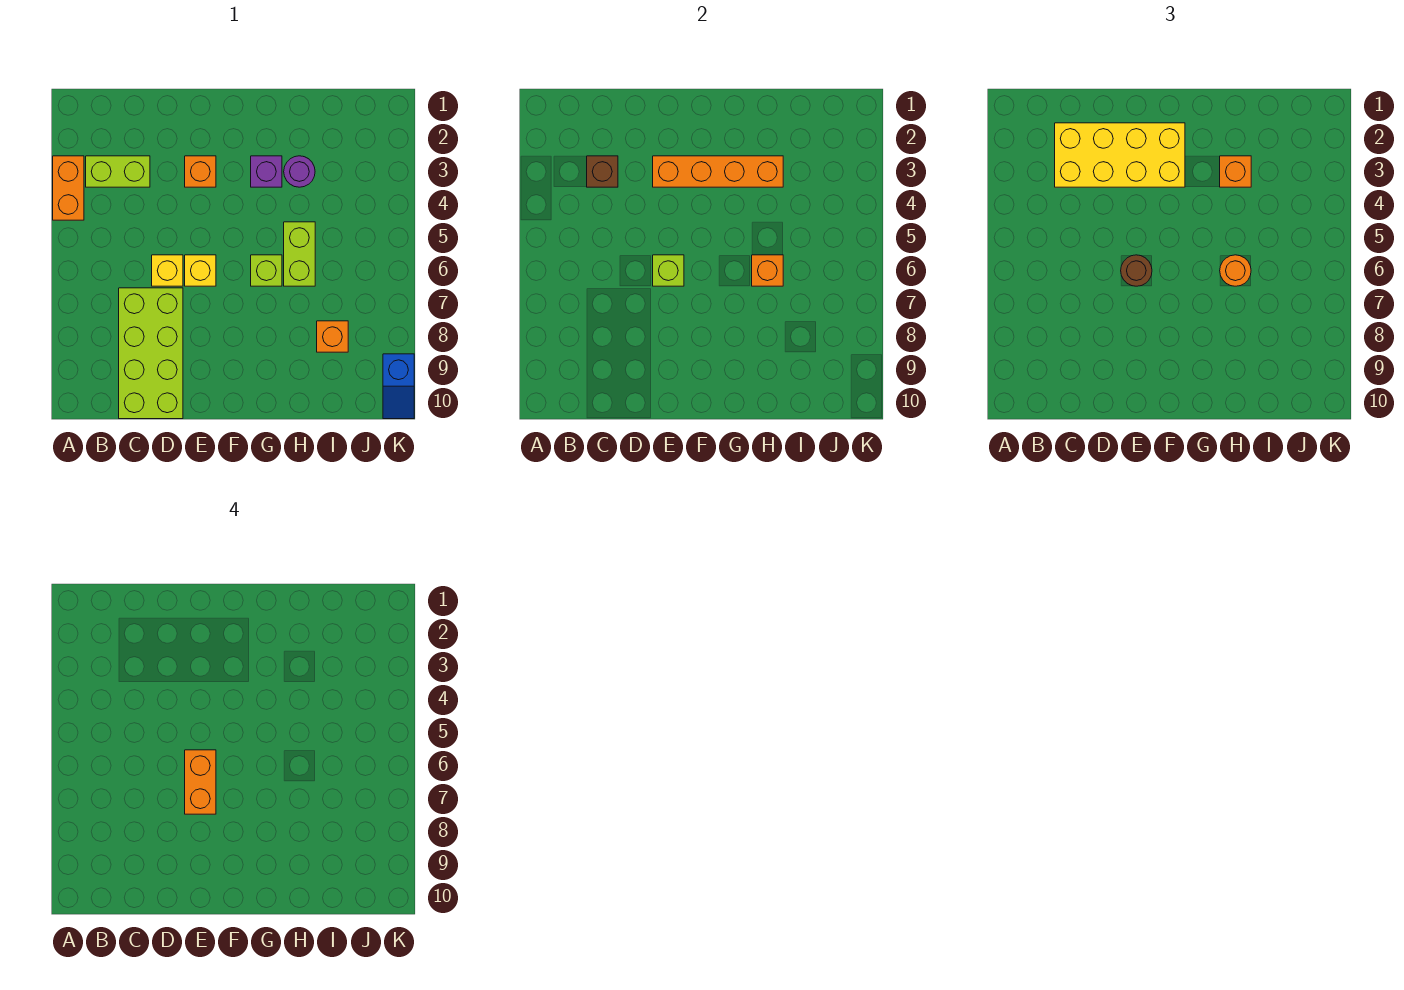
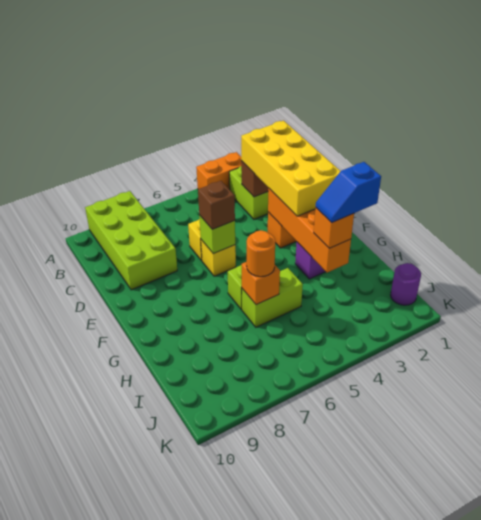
lime brick C7:D10 level 1 -> lime brick A8:D9 level 1
brown round brick E6 level 3 -> brown brick E6 level 3
orange brick E6:E7 level 4 -> none
purple round brick H3 level 1 -> purple round brick J1 level 1
orange brick I8 level 1 -> none
blue slope K9:K10 level 1 top 9 -> blue slope H2:H3 level 4 top 2

